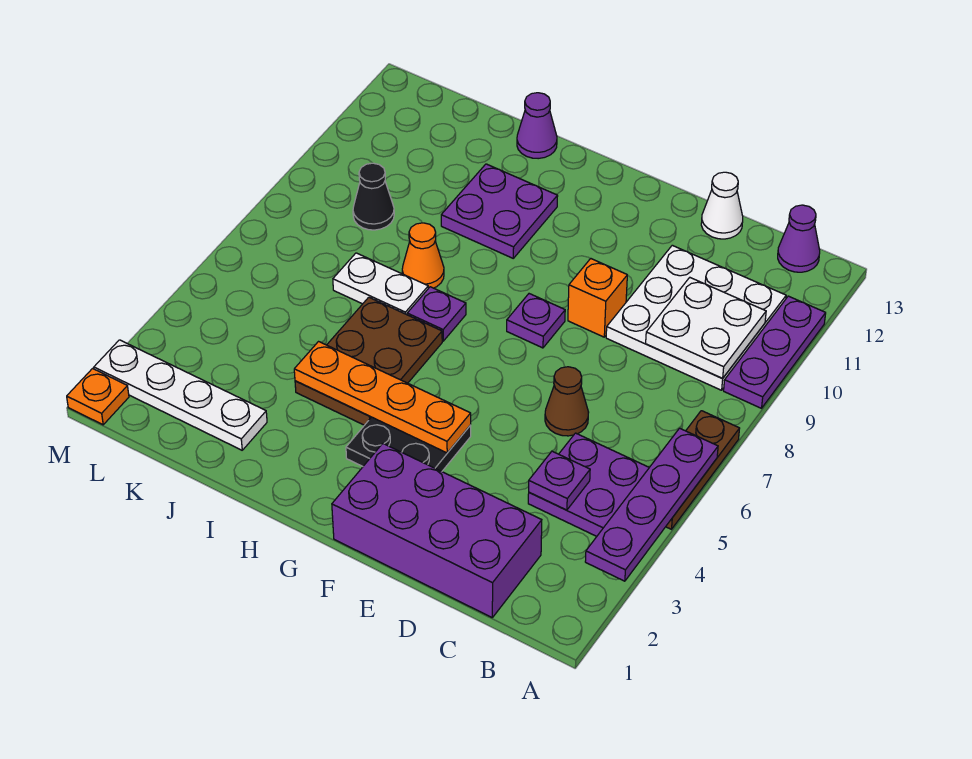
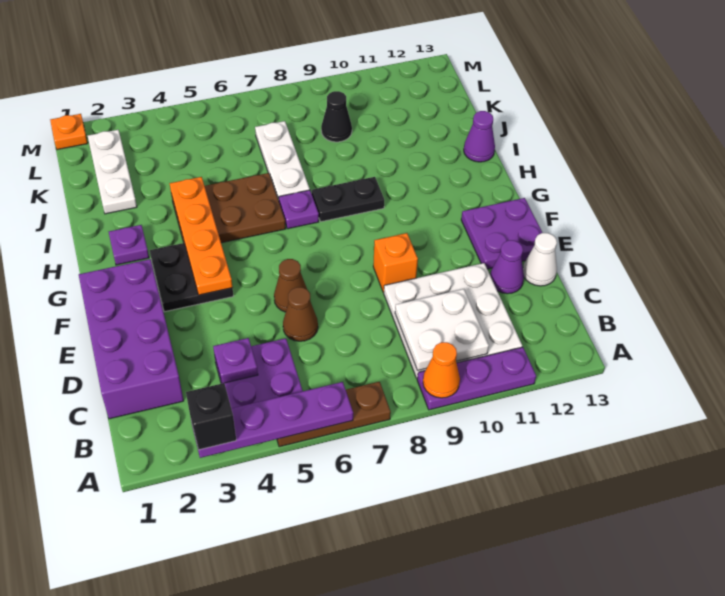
none -> black brick A3 level 3
purple cone B13 level 1 -> purple cone D12 level 1
none -> brown cone E6 level 1
purple plate F8 level 1 -> purple plate H2 level 1
none -> black plate H8:H9 level 1
purple plate H10:I11 level 1 -> purple plate E12:F13 level 1
white plate I7:J7 level 1 -> white plate I7:K7 level 1
orange cone I8 level 1 -> orange cone A9 level 2
white plate J2:M2 level 1 -> white plate J2:L2 level 1

